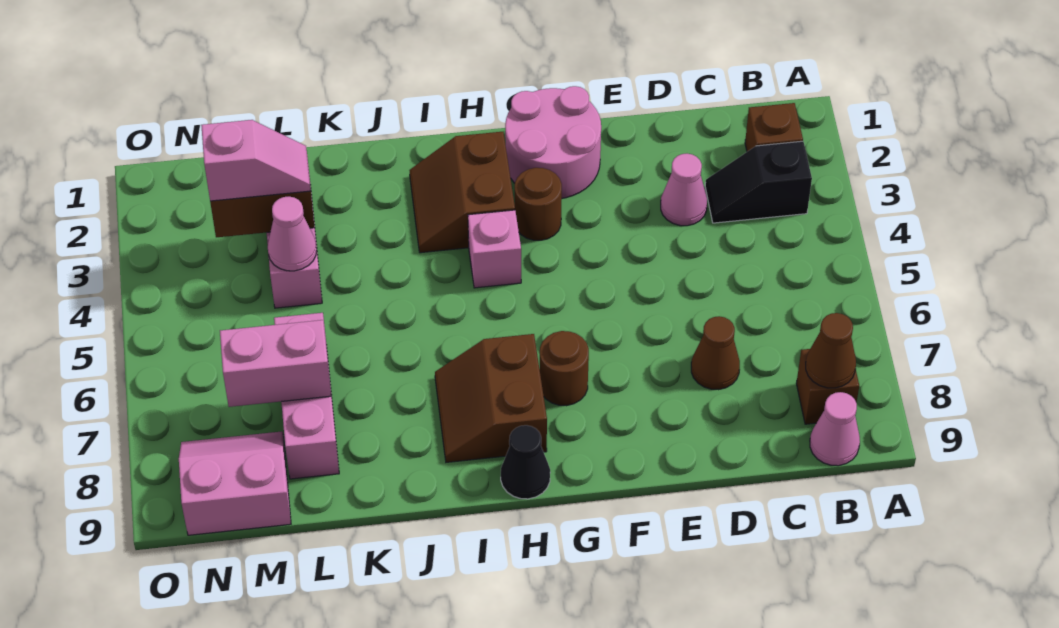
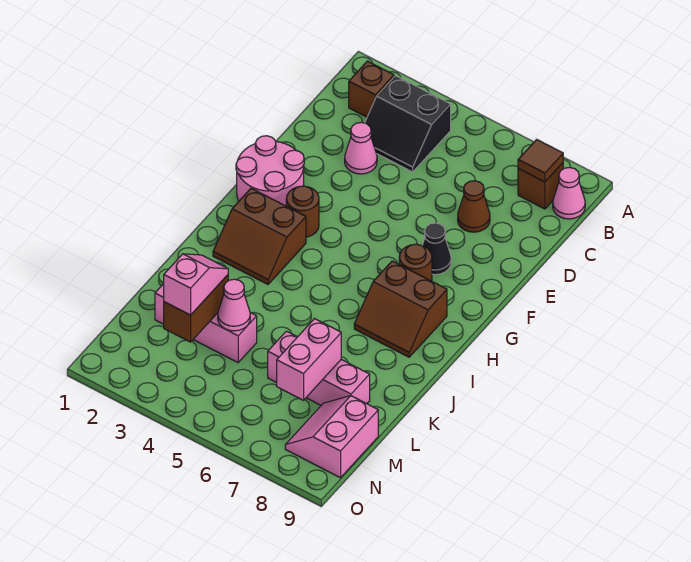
black slope B3:C3 level 1 top B -> black slope B3:C4 level 1 top B
brown cone B8 level 2 -> brown tile B8 level 2
pink brick H4 level 1 -> none
black cone H9 level 1 -> black cone F7 level 1

